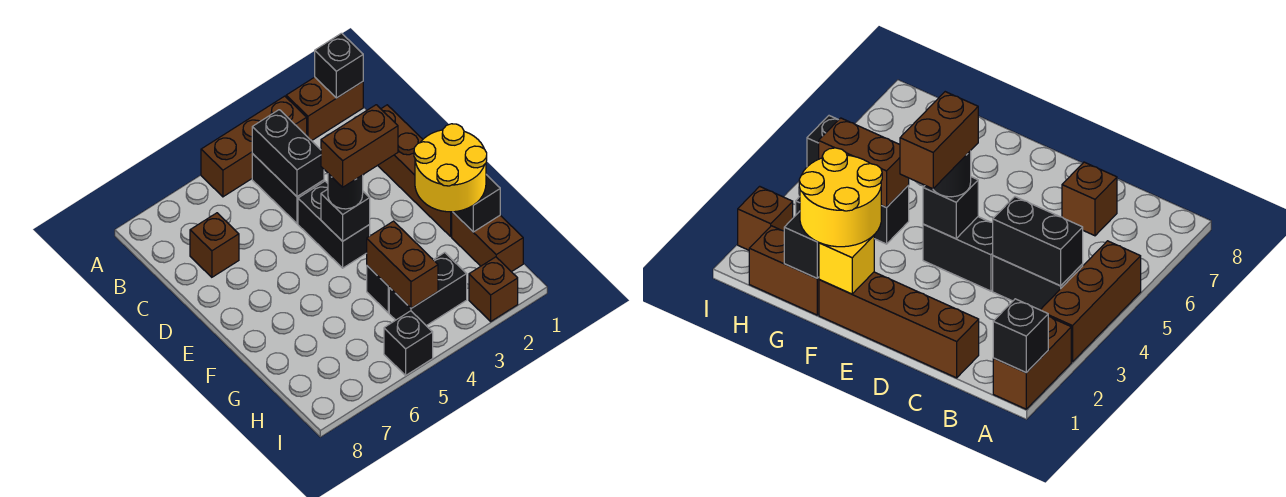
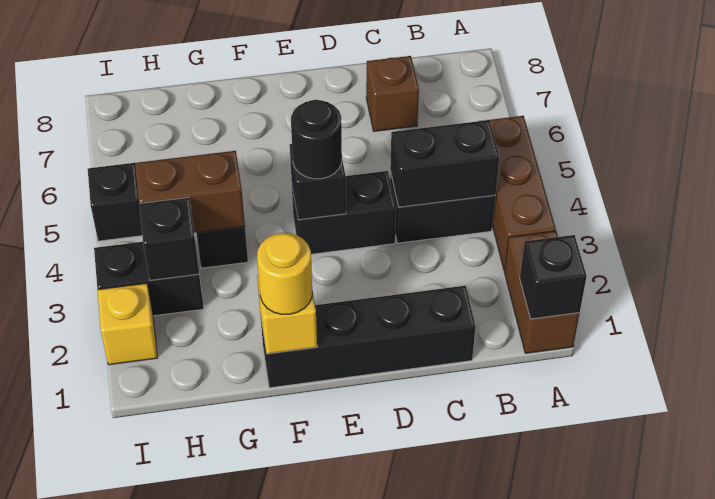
brown brick C1:F1 level 1 -> black brick C1:F1 level 1
brown brick E3:E4 level 4 -> none
yellow round brick F1:G2 level 3 -> yellow round brick F1 level 3
brown brick G1:H1 level 1 -> none
black brick G1 level 2 -> black brick H3 level 2
black brick H3:H4 level 1 -> black brick H3:I3 level 1
brown brick I2 level 1 -> yellow brick I2 level 1

